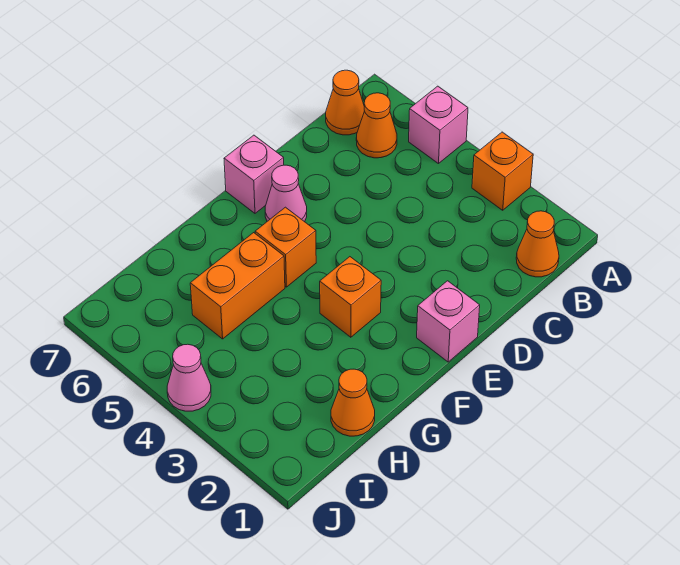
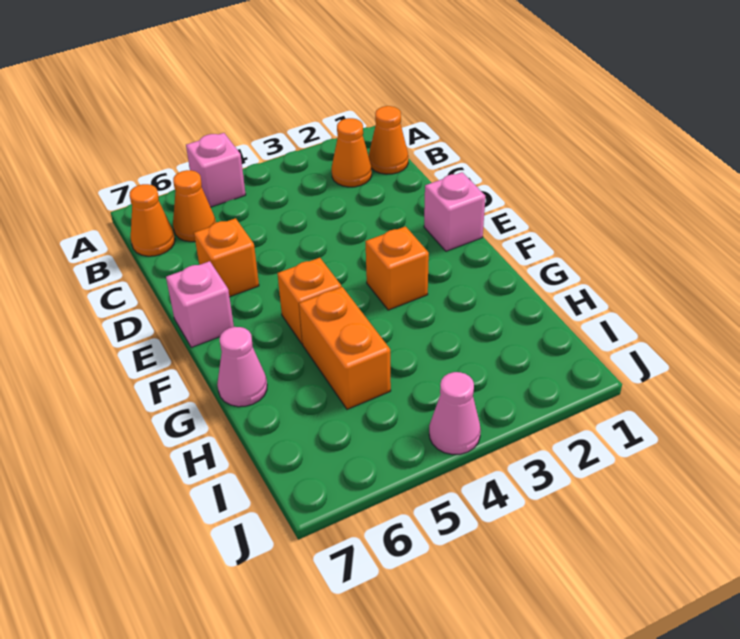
orange brick A3 level 1 -> orange brick D6 level 1
pink cone E6 level 1 -> pink cone G7 level 1
orange cone H1 level 1 -> orange cone B2 level 1

